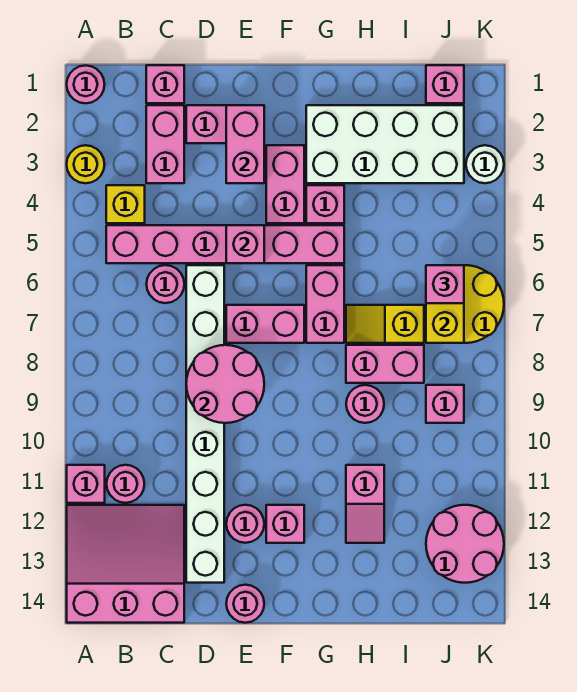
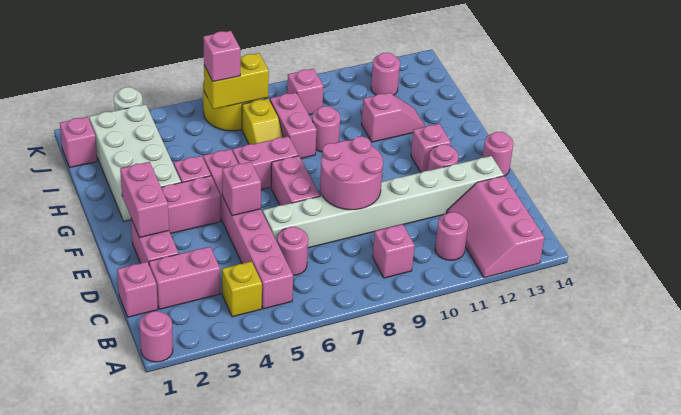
yellow round brick A3 level 1 -> none
pink brick A11 level 1 -> pink brick B9 level 1
pink slope A12:C14 level 1 top 14 -> pink slope A12:C13 level 1 top 13
pink brick E2:E3 level 2 -> pink brick E2:F2 level 2
pink round brick J12:K13 level 1 -> pink round brick J12 level 1

